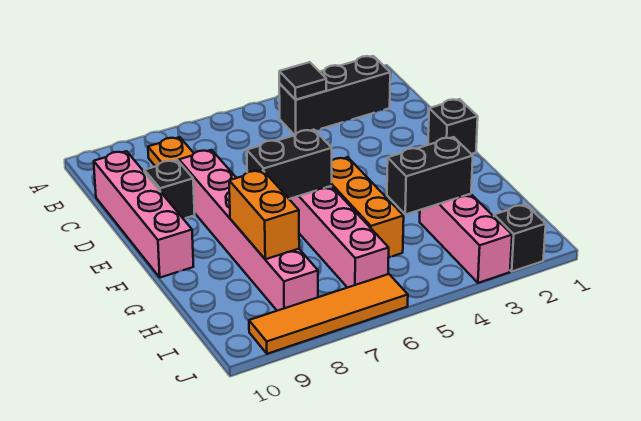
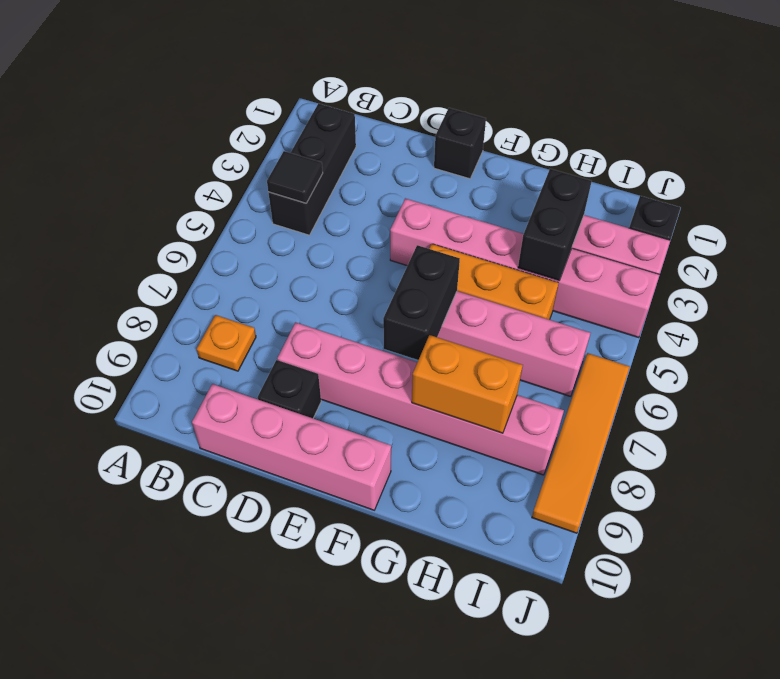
none -> pink brick E4:J4 level 1

